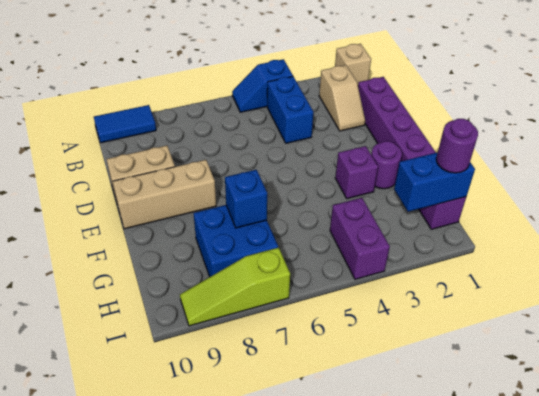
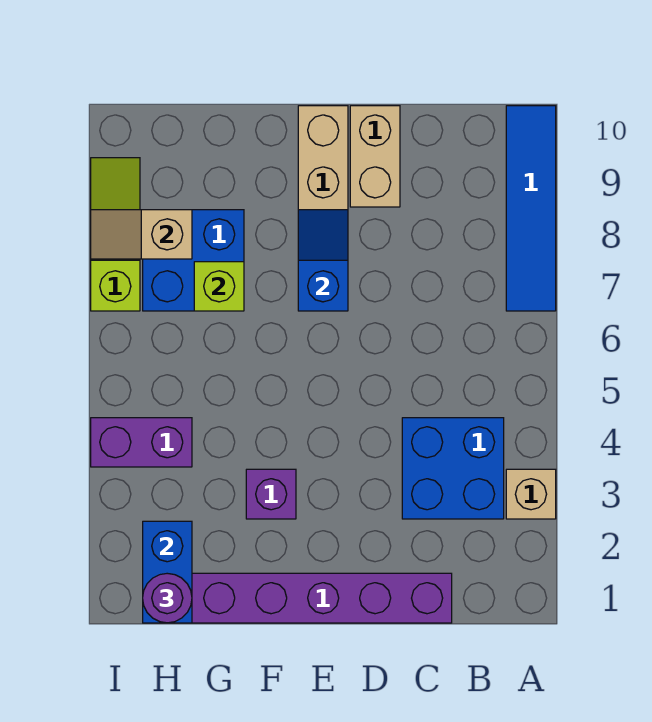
tan brick A1 level 1 -> tan brick A3 level 1
blue slope A4:A5 level 1 top 4 -> blue slope E7:E8 level 2 top 7
blue tile A9:A10 level 1 -> blue tile A7:A10 level 1
tan slope B2:C2 level 1 top B -> tan slope H8:I8 level 2 top H
blue brick B4:C4 level 1 -> blue brick B3:C4 level 1
purple round brick F2 level 1 -> none
blue brick G7 level 2 -> lime brick G7 level 2

